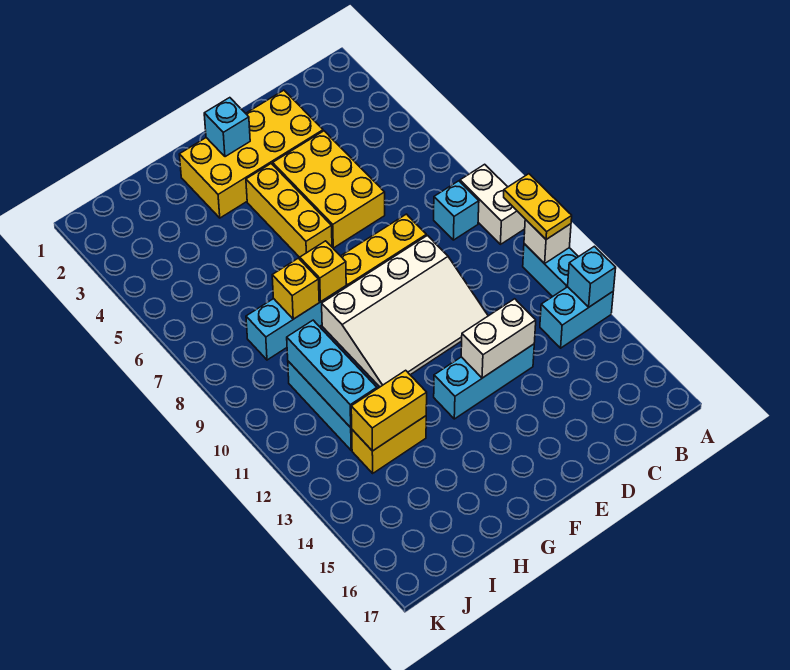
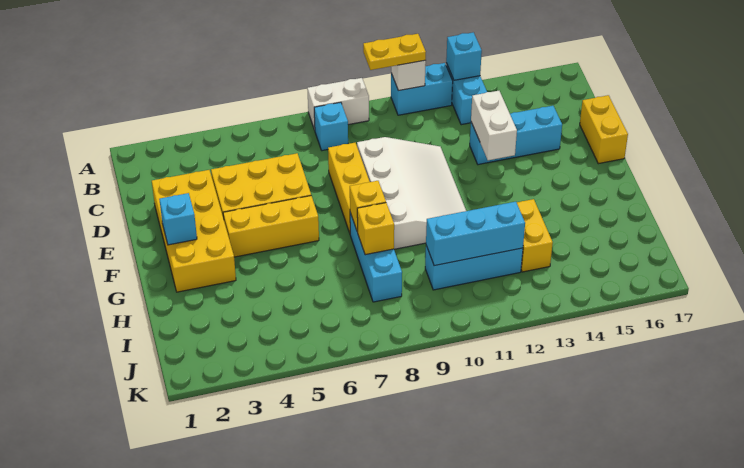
cyan brick D13:F13 level 1 -> cyan brick D13:D15 level 1
yellow brick H13:I13 level 2 -> yellow brick D17:E17 level 1

